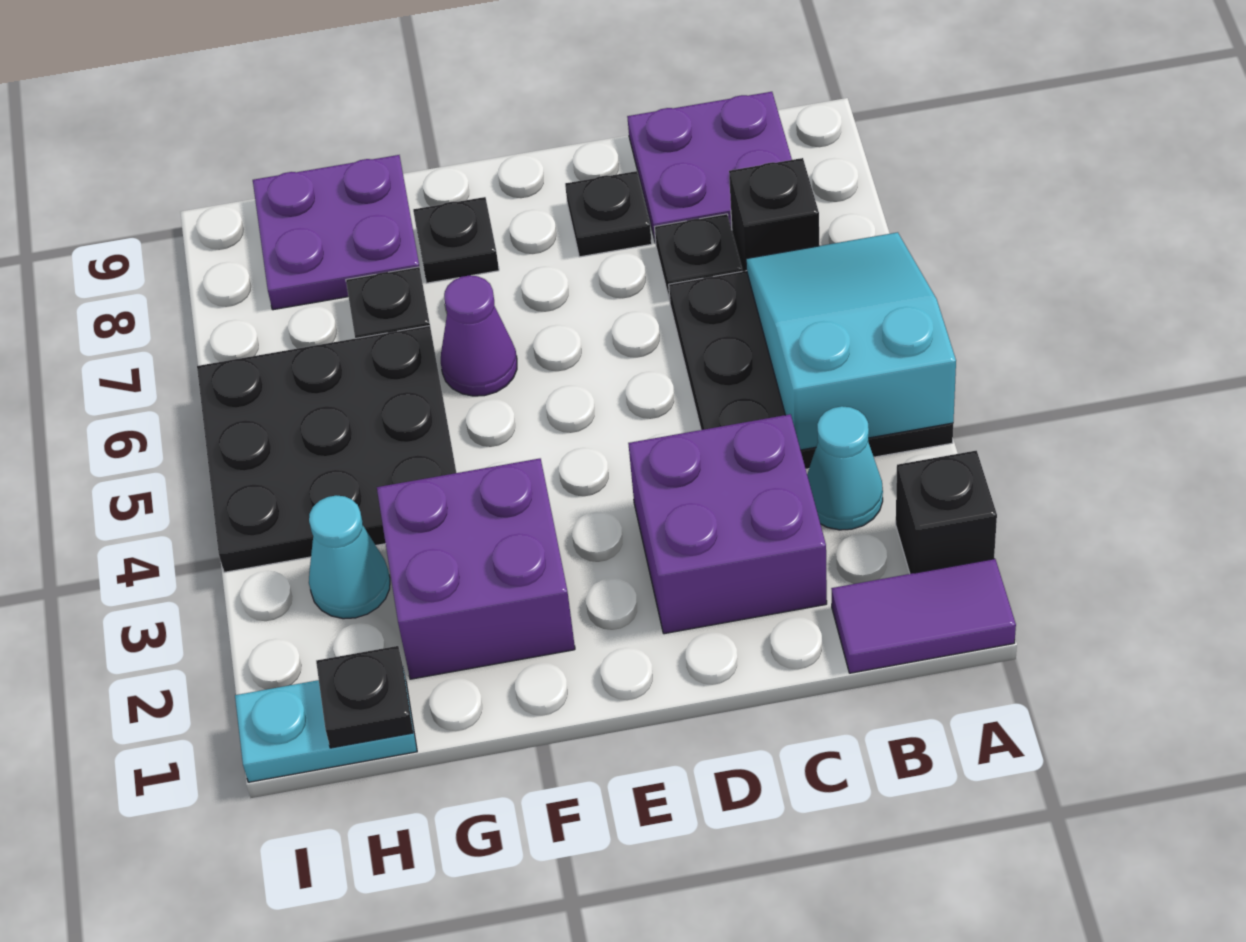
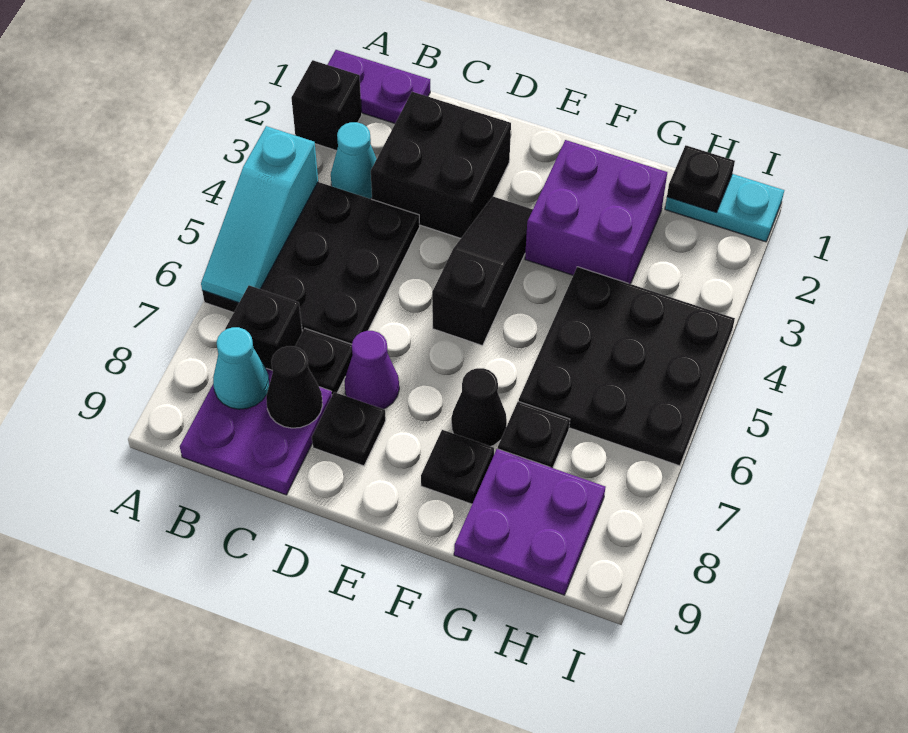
purple tile A1:B1 level 1 -> purple plate A1:B1 level 1
cyan slope A4:B6 level 2 top 4 -> cyan slope A4:A6 level 2 top 4
purple brick C2:D3 level 1 -> black brick C2:D3 level 1
none -> black cone C8 level 2
none -> black slope E3:E5 level 1 top 5
purple cone F6 level 1 -> purple cone D7 level 1
none -> black cone F7 level 1
cyan cone H3 level 1 -> cyan cone B8 level 2

